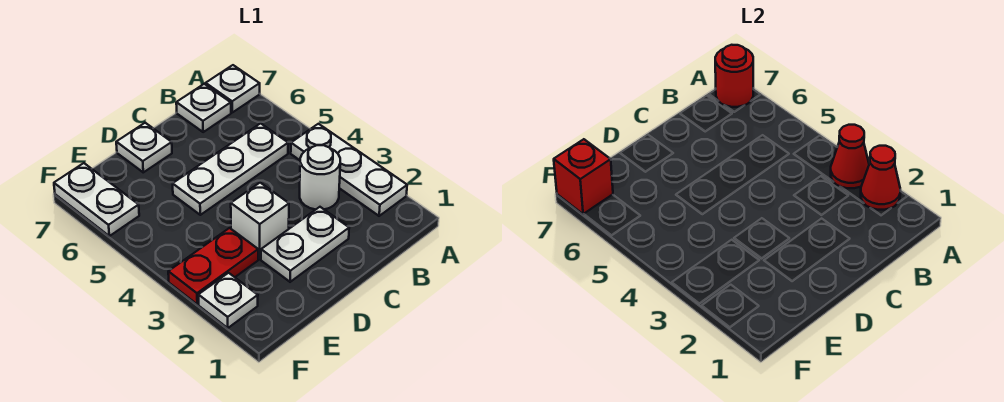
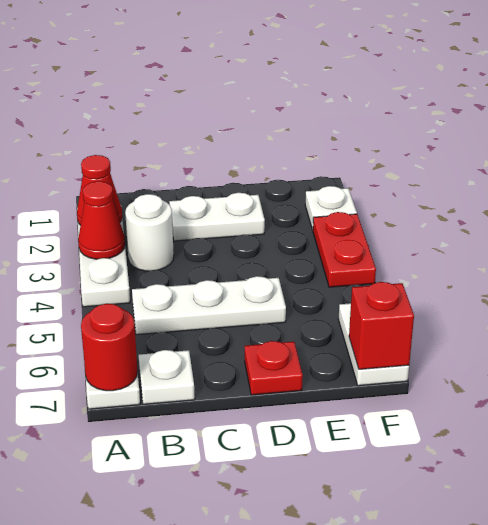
white brick D3 level 1 -> none
white plate D7 level 1 -> red plate D7 level 1
red plate E3:F3 level 1 -> red plate F3:F4 level 1

